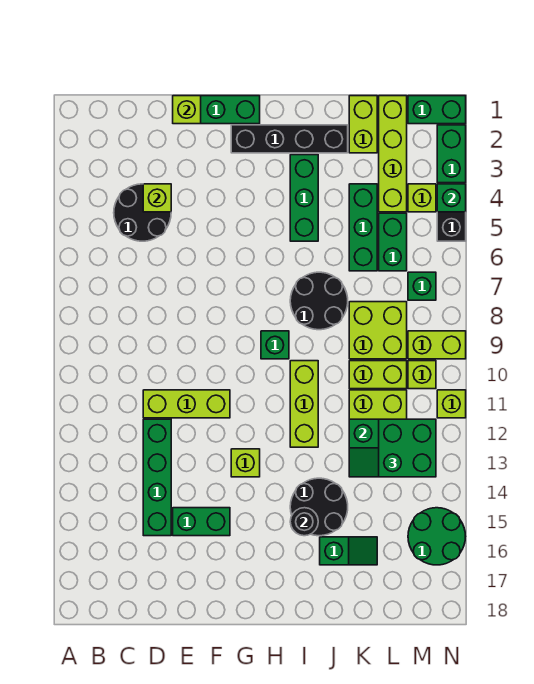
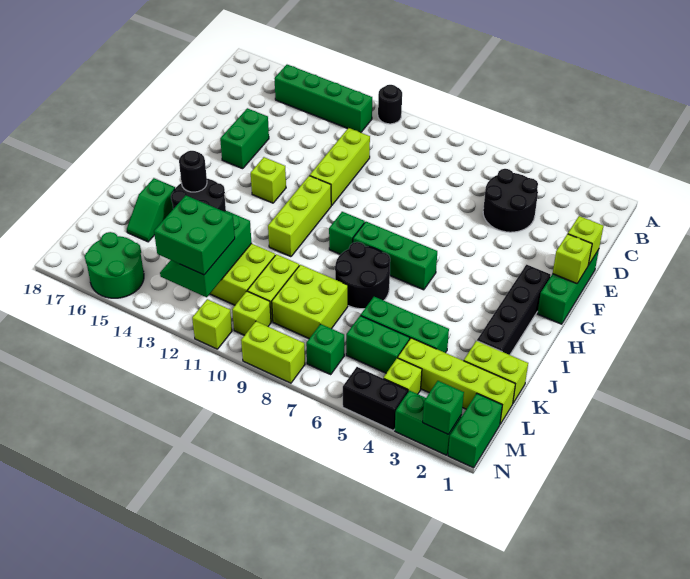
none -> black round brick A11 level 1
lime brick D4 level 2 -> lime brick F1 level 2
green brick D12:D15 level 1 -> green brick B12:B15 level 1
green brick I3:I5 level 1 -> green brick H6:H8 level 1
lime brick I10:I12 level 1 -> lime brick G11:I11 level 1
lime brick M9:N9 level 1 -> lime brick N8:N9 level 1
green brick N4 level 2 -> green brick N2 level 2

